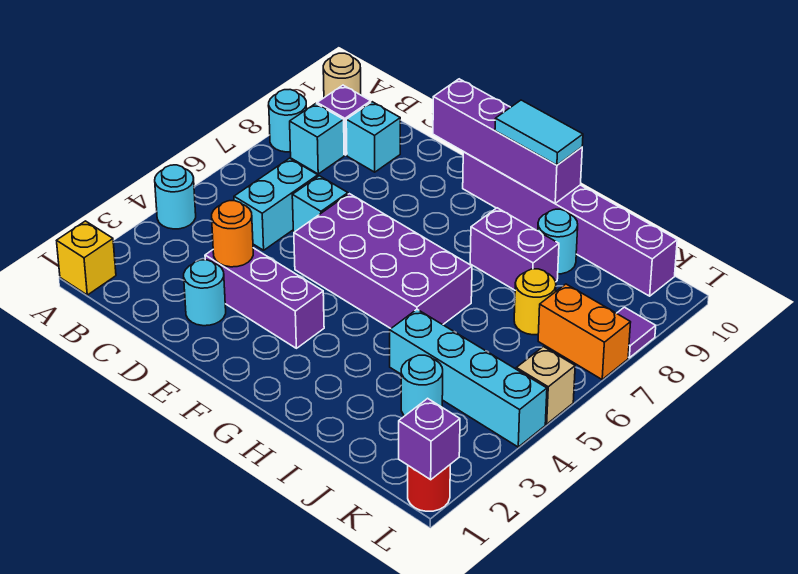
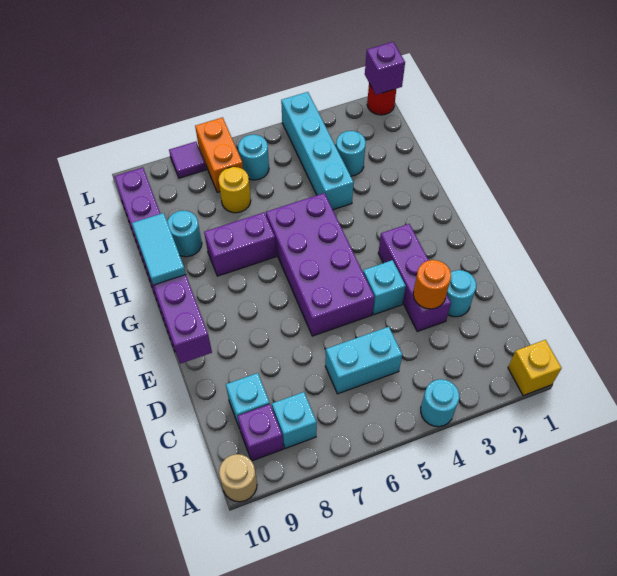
cyan round brick A8 level 1 -> cyan round brick K6 level 1
cyan brick D6 level 1 -> cyan brick E4 level 1
purple brick H8:I8 level 1 -> purple brick H7:H8 level 1
tan brick L5 level 1 -> none

